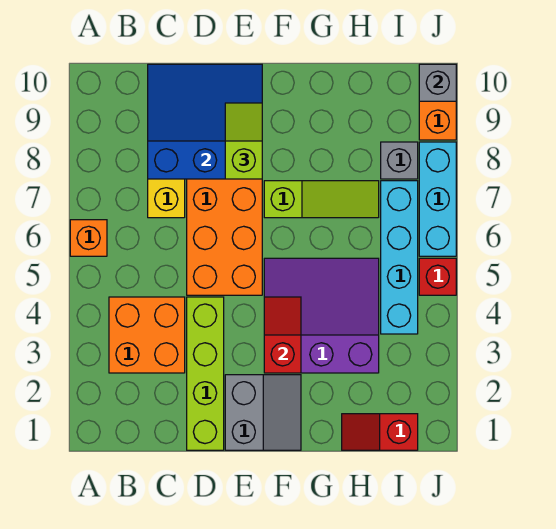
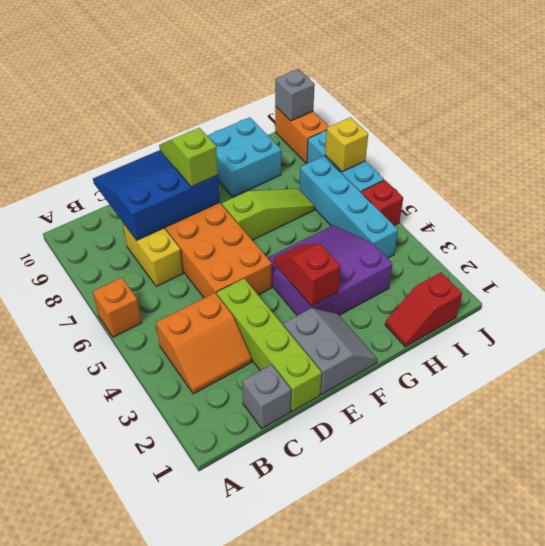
orange brick B3:C4 level 1 -> orange slope B3:C4 level 1 top 4
none -> cyan brick G9:H10 level 1
grey brick I8 level 1 -> grey brick C1 level 1
none -> yellow brick J7 level 2

